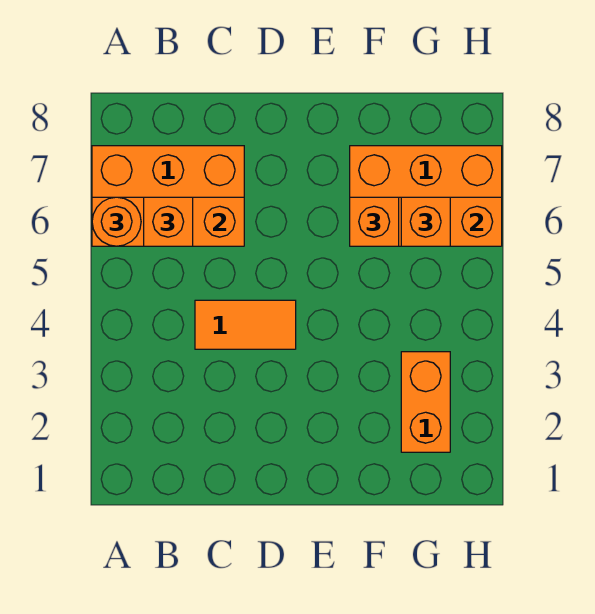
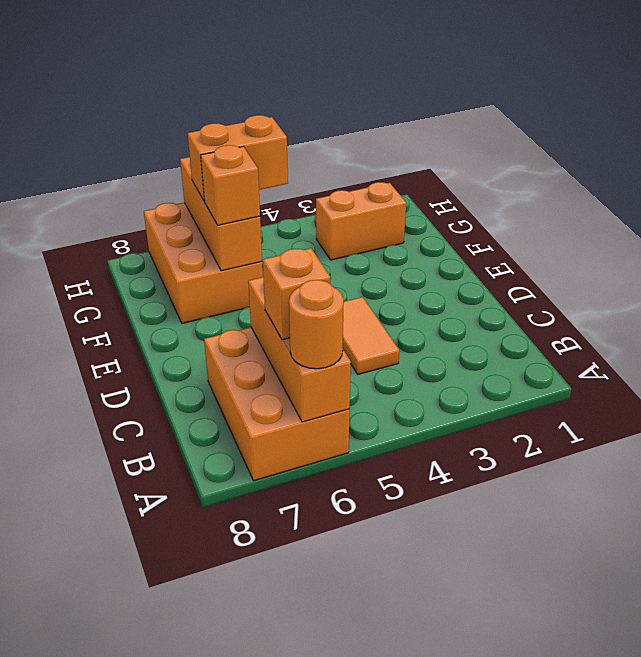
orange brick G6 level 3 -> orange brick G5:G6 level 3

